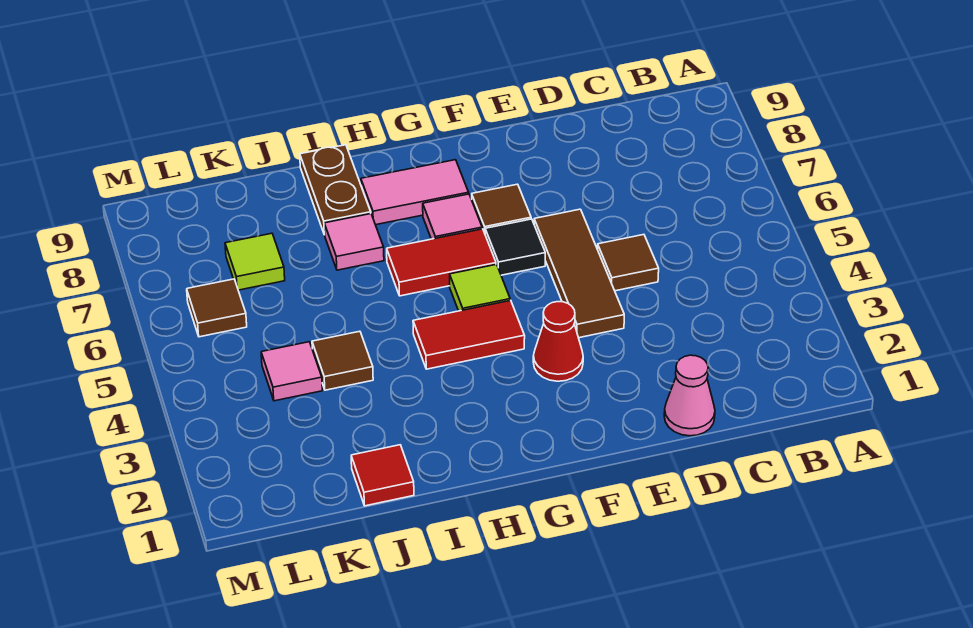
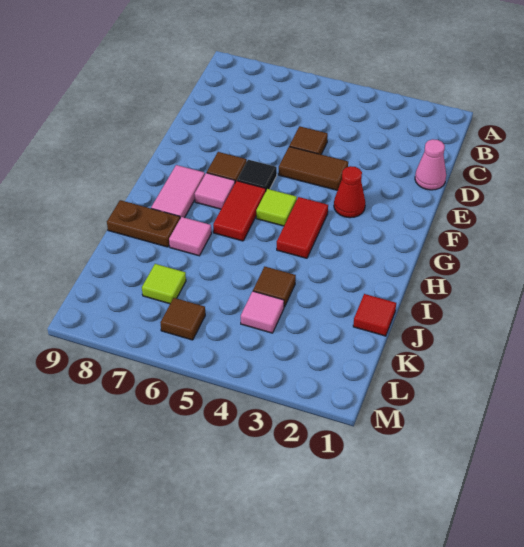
brown tile E4:E6 level 1 -> brown tile E4:E5 level 1

